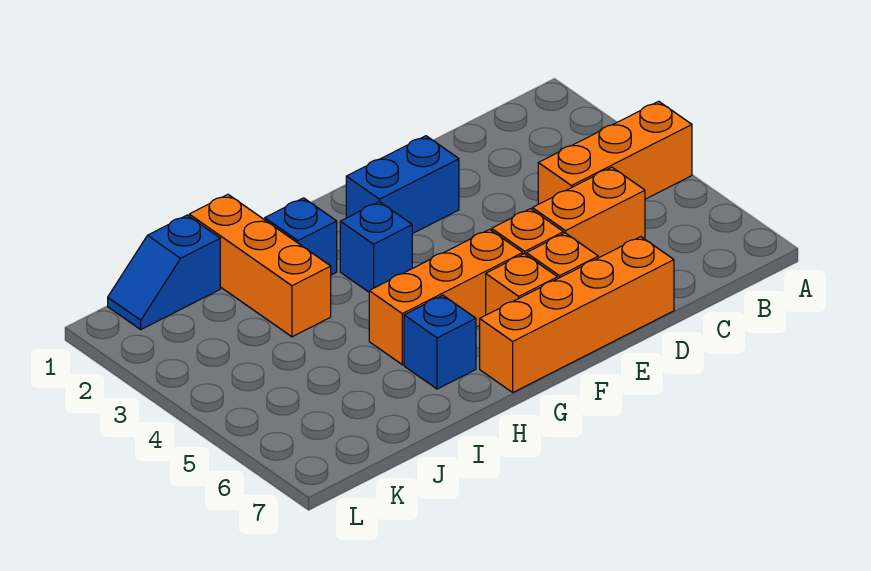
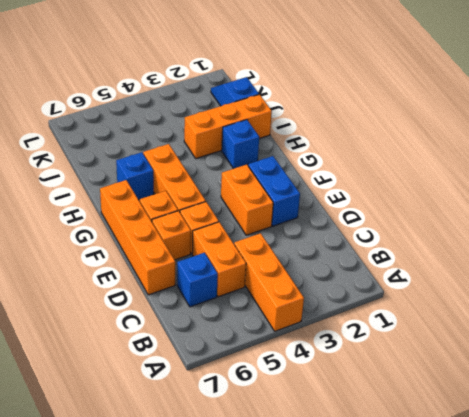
none -> orange brick E3:F3 level 1
blue brick G3 level 1 -> blue brick C6 level 1

